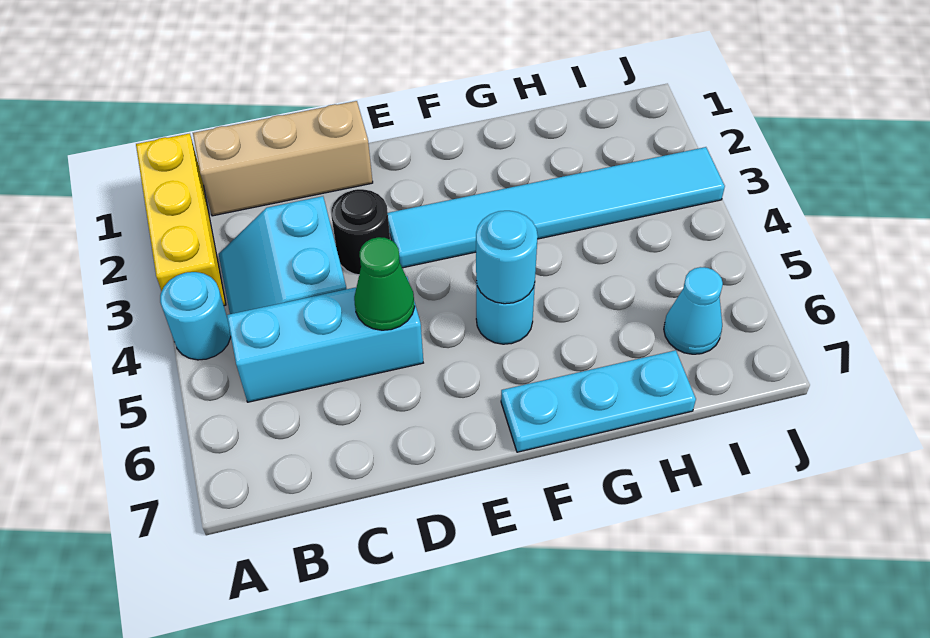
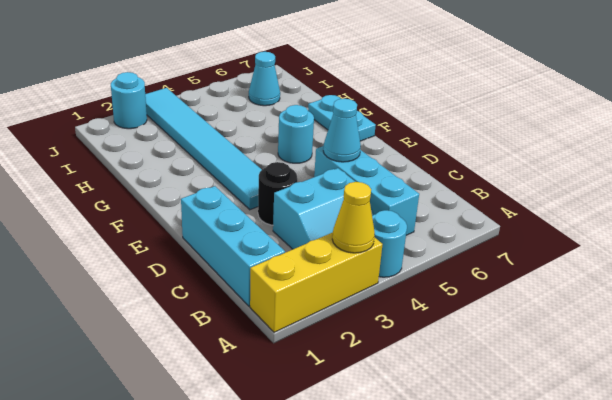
none -> yellow cone A3 level 2
tan brick B1:D1 level 1 -> cyan brick B1:D1 level 1
green cone D5 level 2 -> cyan cone D5 level 2
cyan round brick F5 level 2 -> cyan round brick J2 level 1
cyan plate F7:H7 level 1 -> cyan plate F7:G7 level 1

